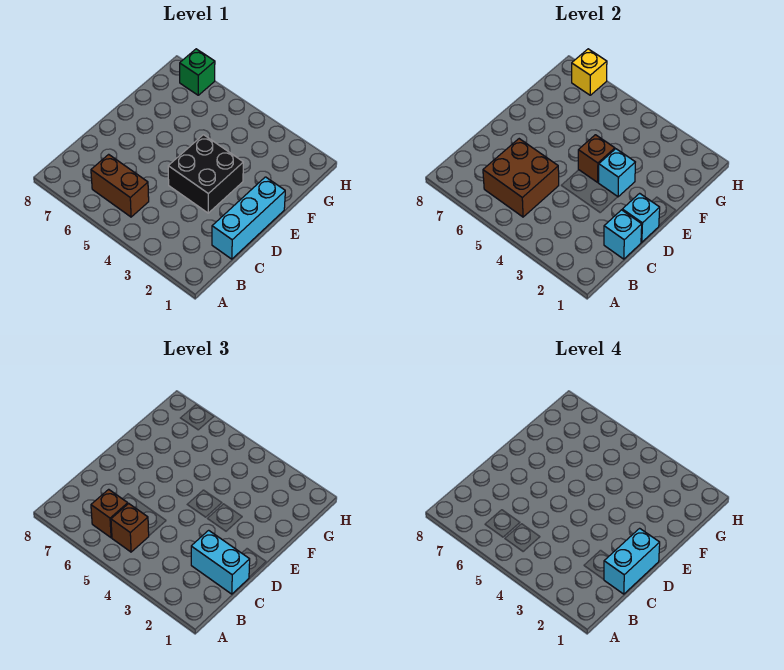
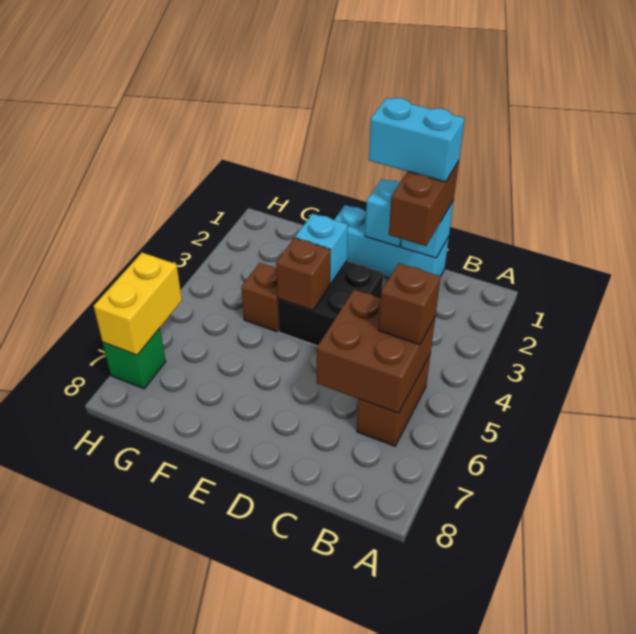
brown brick B6 level 3 -> brown brick F4 level 1
cyan brick C1:C2 level 3 -> brown brick C1:C2 level 3
yellow brick H7 level 2 -> yellow brick H6:H7 level 2

